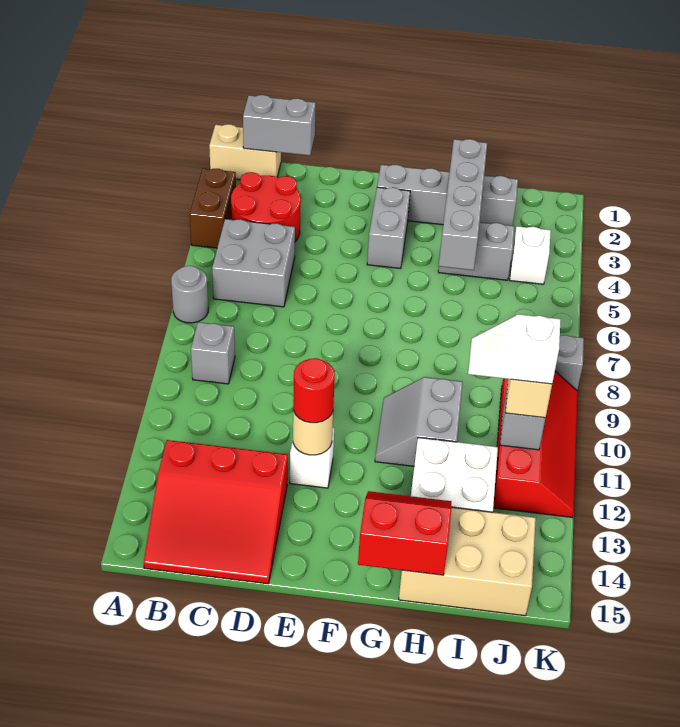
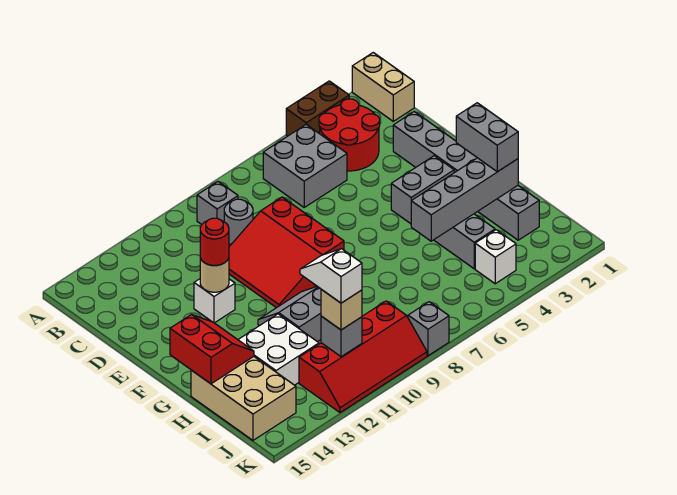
grey round brick A7 level 1 -> grey round brick C9 level 1
grey brick B1:C1 level 2 -> grey brick G2:H2 level 3
red slope B13:D15 level 1 top 13 -> red slope D8:F10 level 1 top 8
grey brick F2:I2 level 1 -> grey brick D2:I2 level 1

